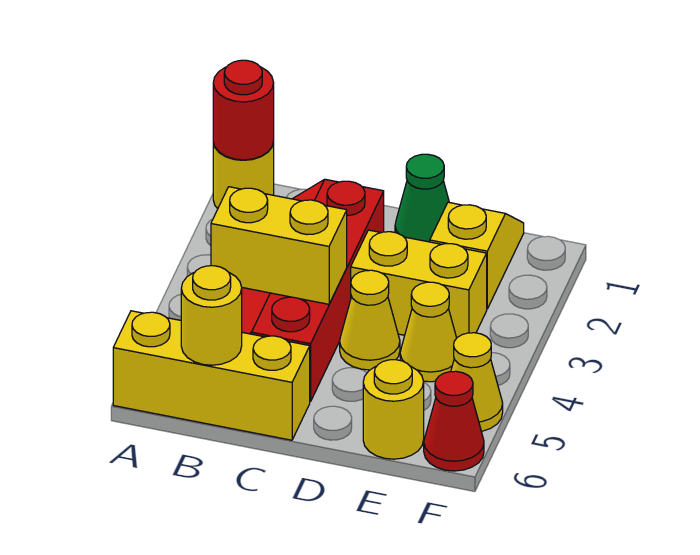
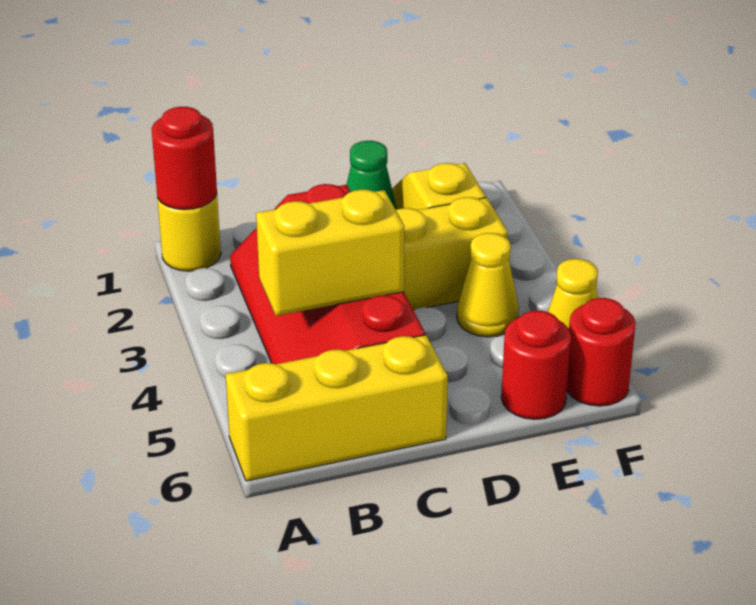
yellow round brick B6 level 2 -> none
yellow cone D4 level 1 -> none
yellow round brick E6 level 1 -> red round brick E6 level 1
red cone F6 level 1 -> red round brick F6 level 1

